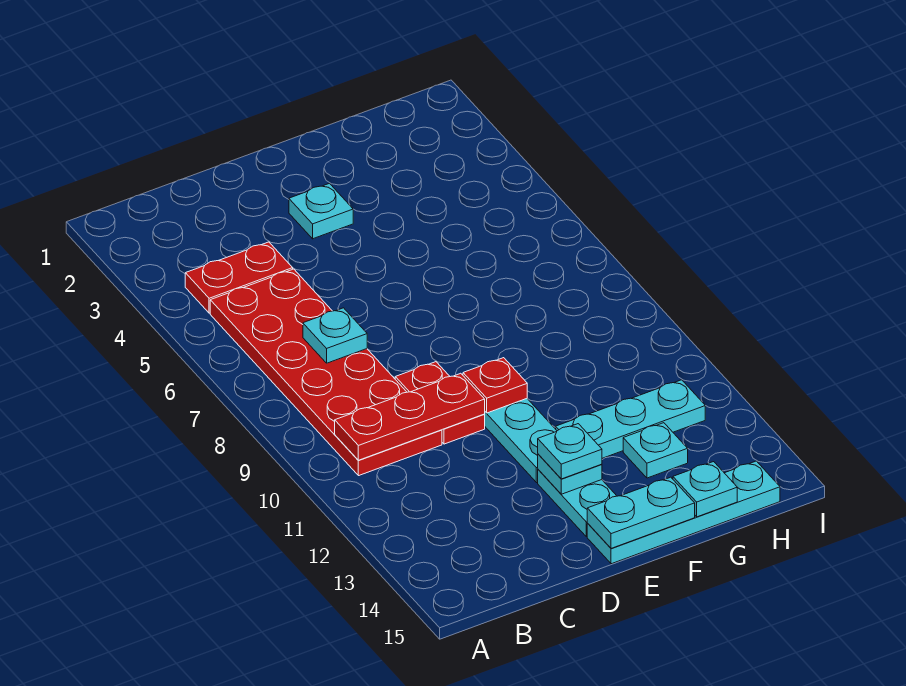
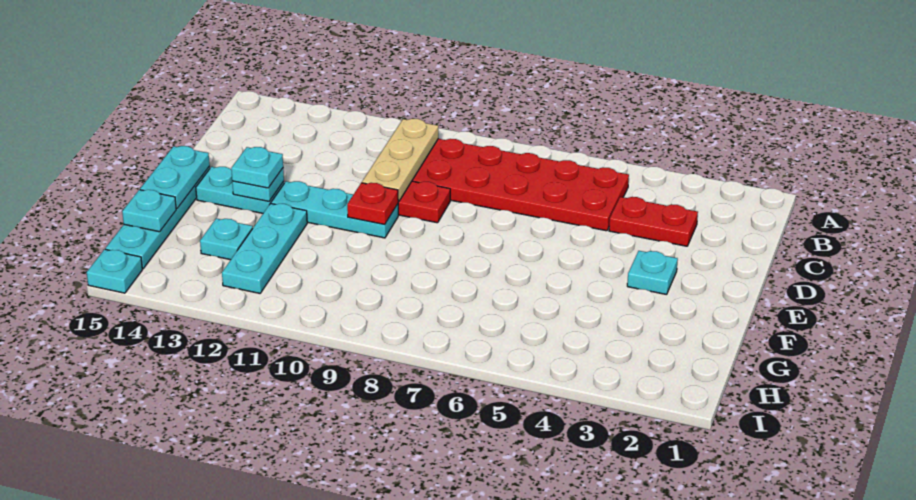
red plate B4:C4 level 1 -> red plate C3:C4 level 1
red plate B10:D10 level 2 -> tan plate B10:D10 level 2
cyan plate C7 level 2 -> cyan plate I15 level 1

